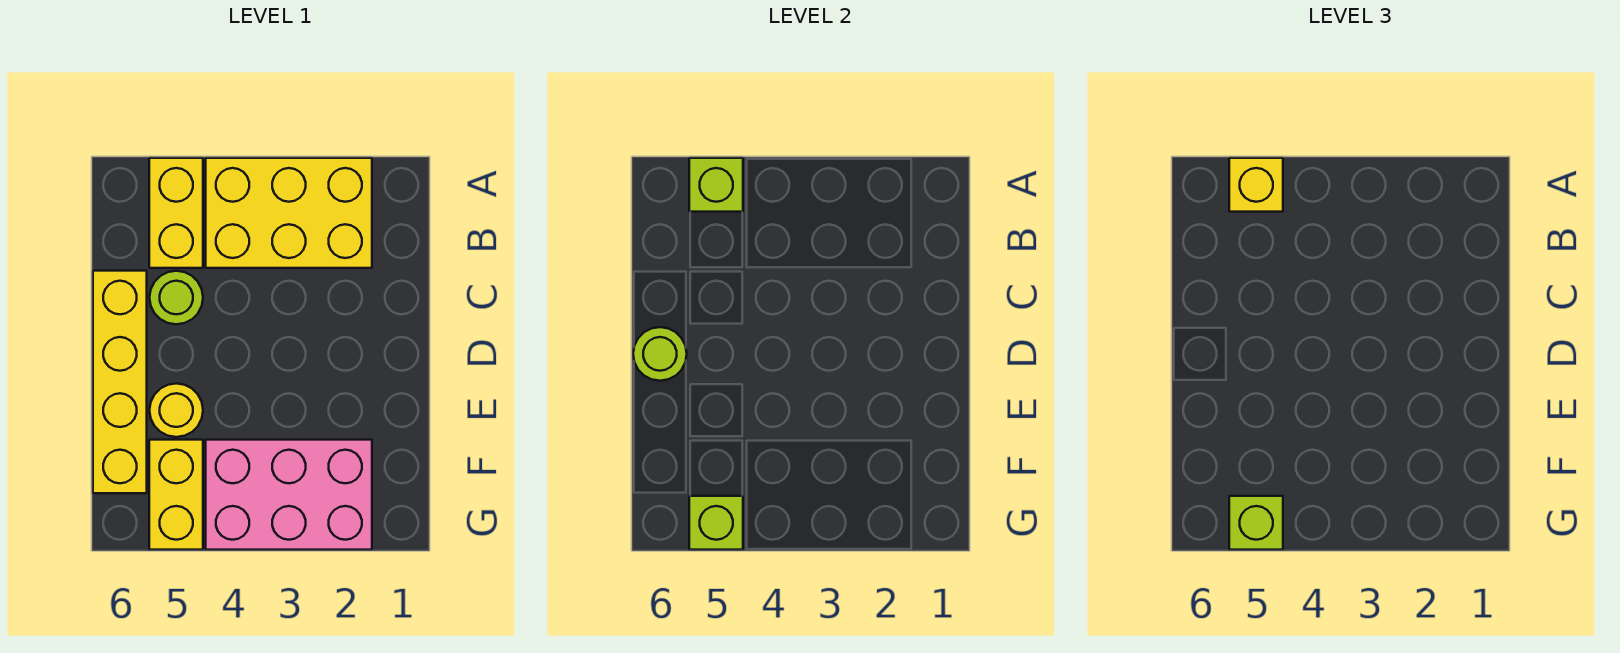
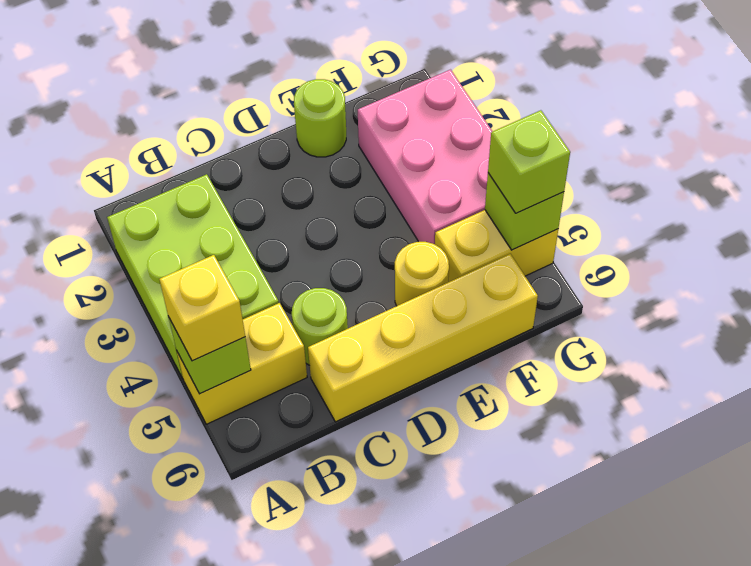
yellow brick A2:B4 level 1 -> lime brick A2:B4 level 1
lime round brick D6 level 2 -> lime round brick E1 level 1

